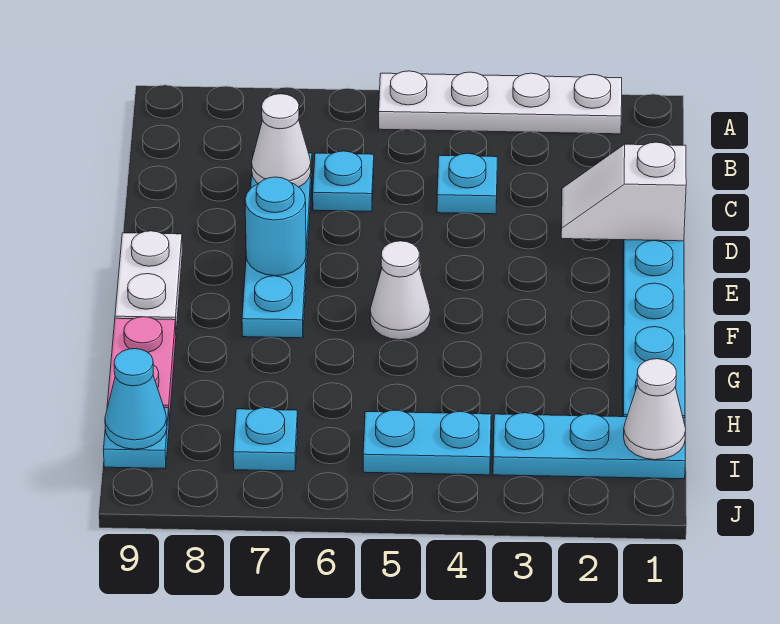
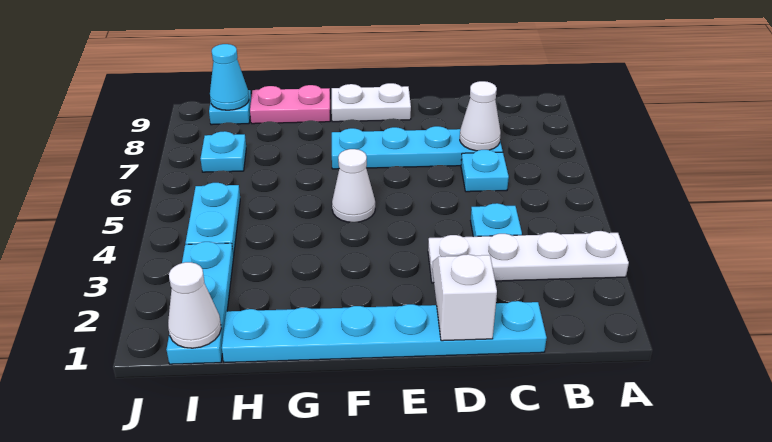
white plate A2:A5 level 1 -> white plate A3:D3 level 1
cyan round brick E7 level 2 -> none

